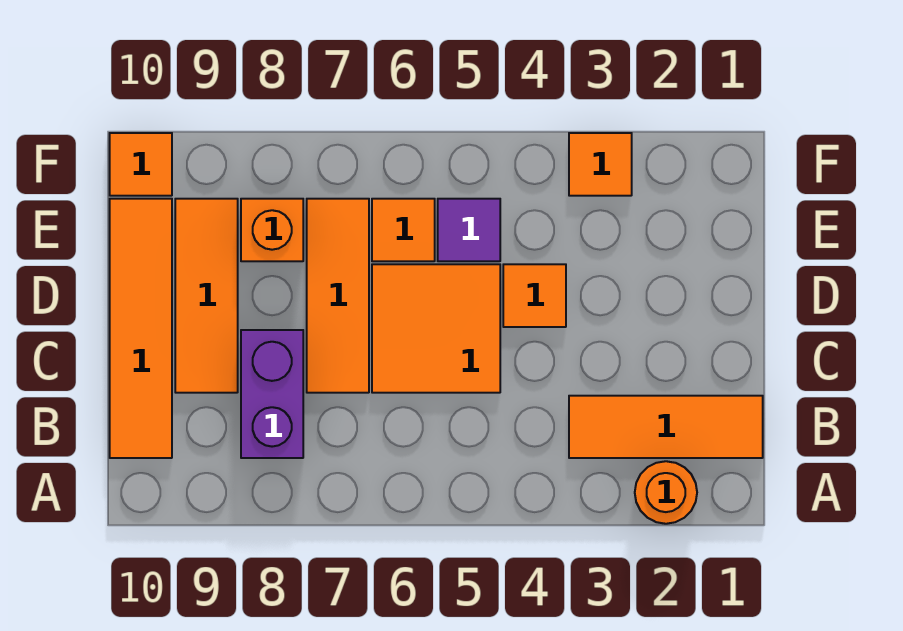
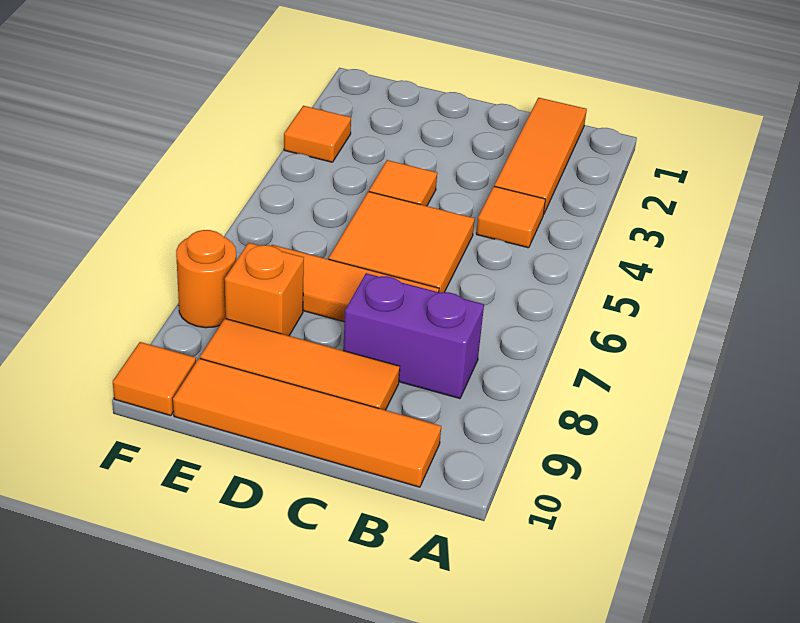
orange round brick A2 level 1 -> orange round brick F8 level 1
purple tile E5 level 1 -> none
orange tile E6 level 1 -> orange tile B4 level 1

